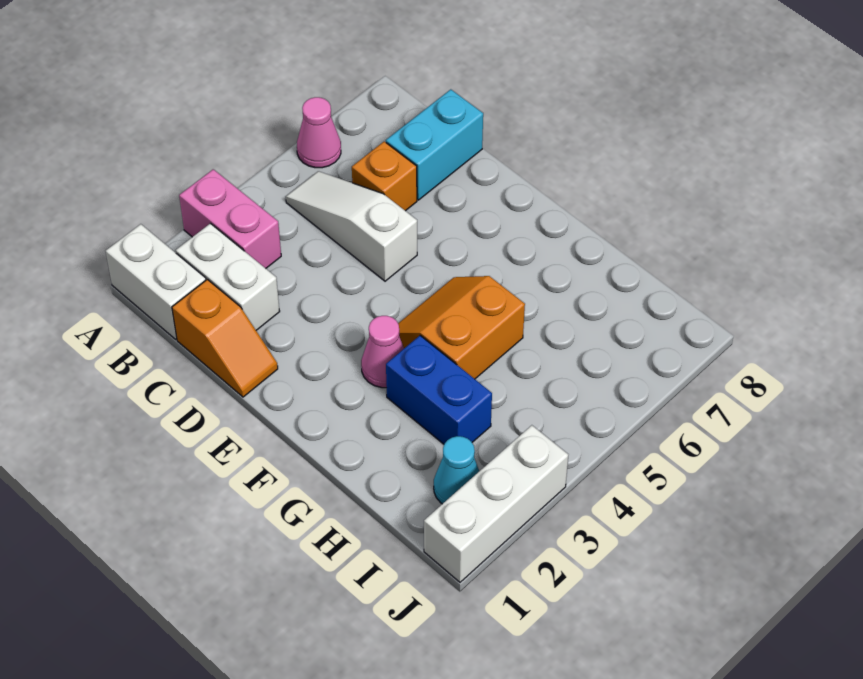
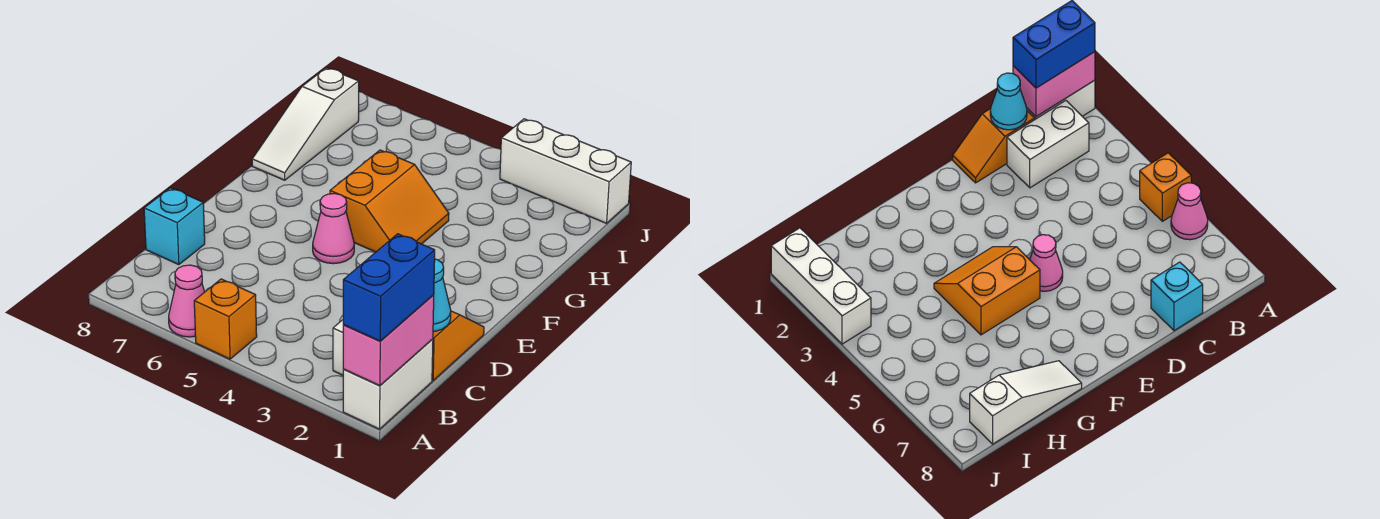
pink brick A3:B3 level 1 -> pink brick A1:B1 level 2
white slope B5:D5 level 1 top D -> white slope G8:I8 level 1 top I
orange brick C6 level 1 -> orange brick A5 level 1
cyan brick C7:C8 level 1 -> cyan brick C8 level 1
pink cone F3 level 1 -> pink cone E5 level 1
orange slope F4:G5 level 1 top G -> orange slope F4:G5 level 1 top 5
blue brick G3:H3 level 1 -> blue brick A1:B1 level 3
cyan cone I2 level 1 -> cyan cone C1 level 2

